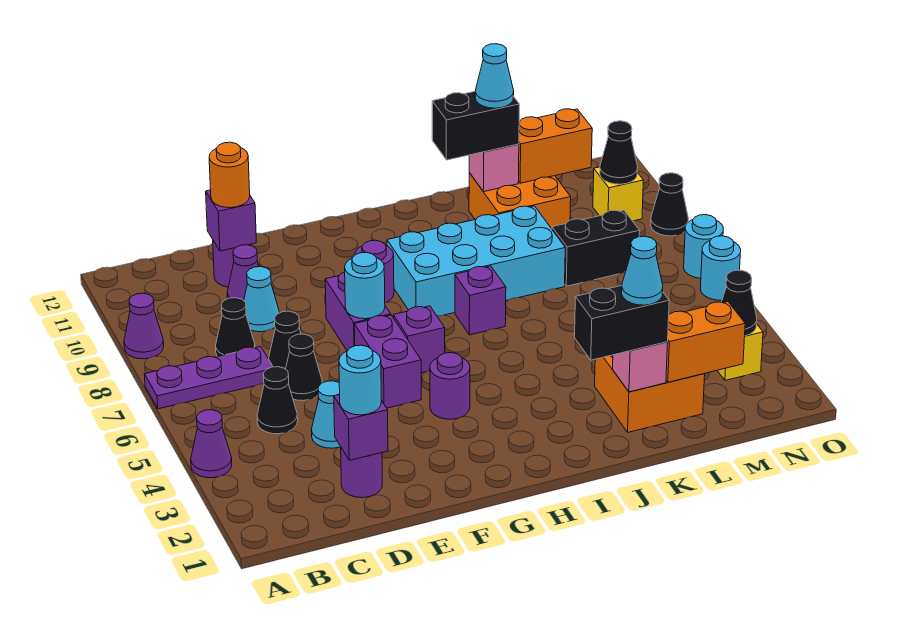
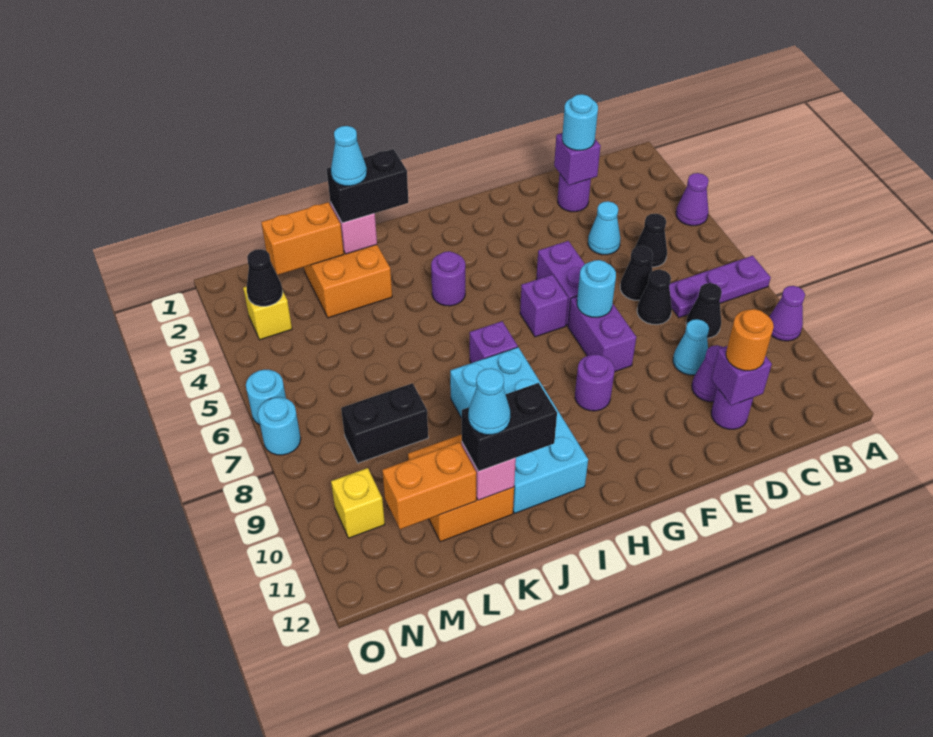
purple round brick G4 level 1 -> purple round brick I4 level 1
cyan brick H8:K9 level 1 -> cyan brick I8:J11 level 1
black cone N10 level 2 -> none
black cone O9 level 1 -> none

